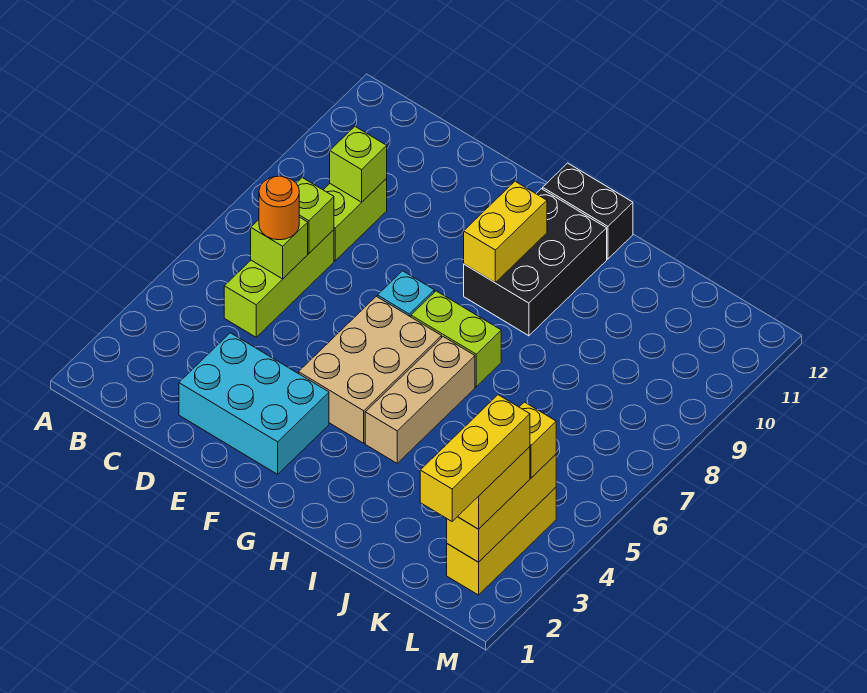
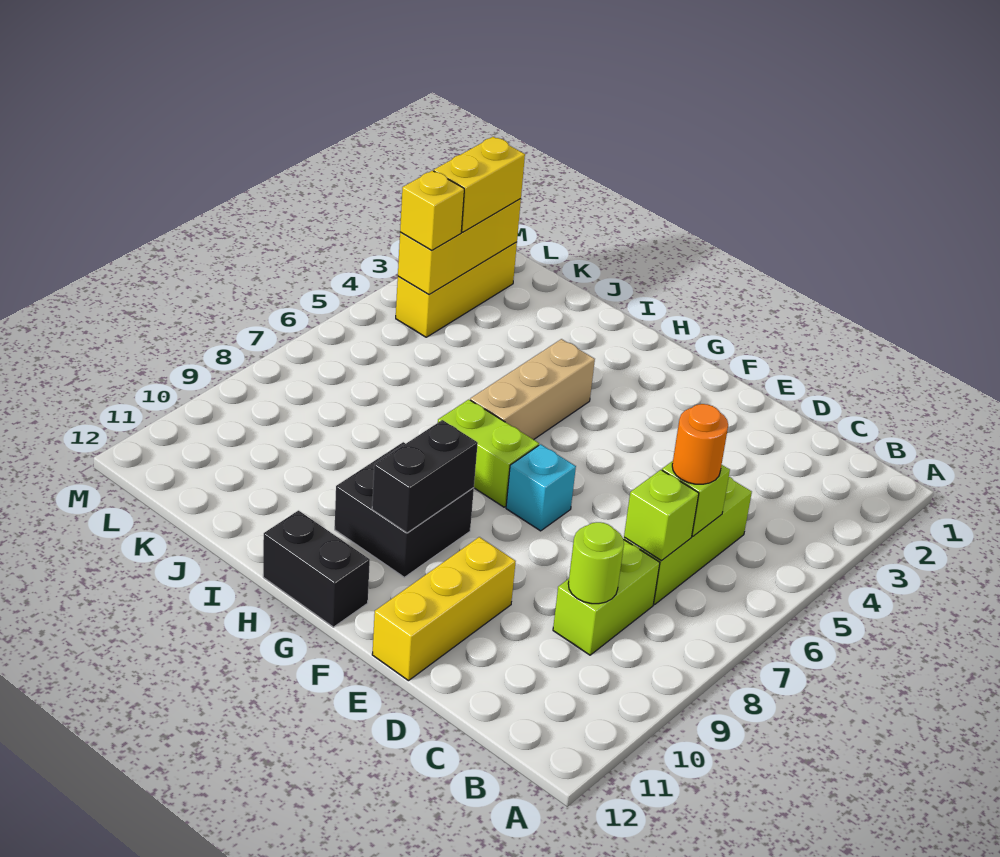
lime brick C9 level 2 -> lime round brick C9 level 2
cyan brick D2:F3 level 1 -> none
tan brick F4:G6 level 1 -> none
black brick G9:H11 level 1 -> black brick G9:H10 level 1
yellow brick G9:G10 level 2 -> black brick G9:G10 level 2
yellow brick L1:L3 level 4 -> yellow brick E10:E12 level 1

